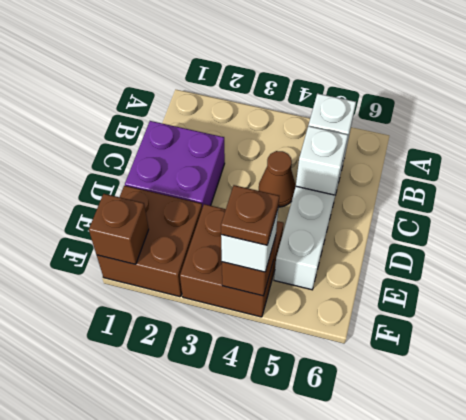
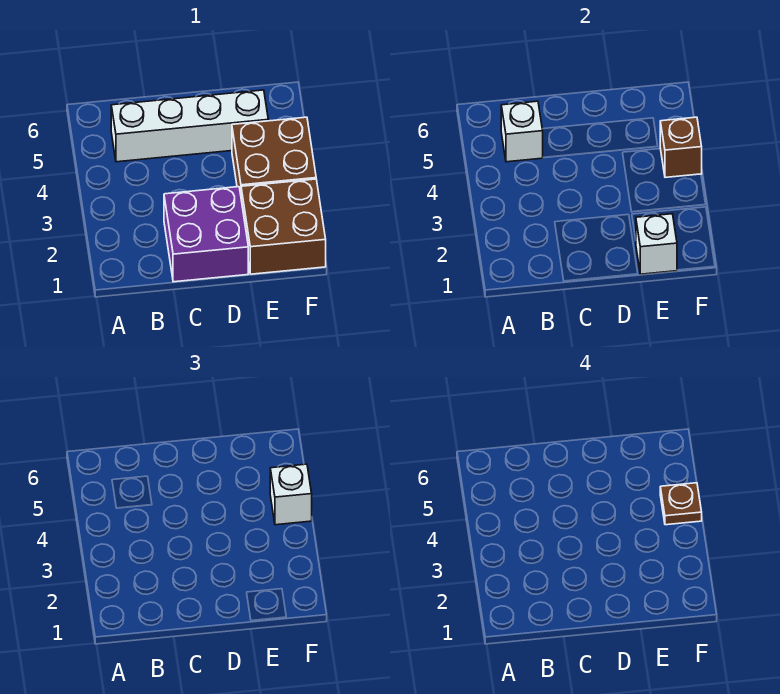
brown cone C4 level 1 -> none
white brick C5 level 2 -> white brick E1 level 2
brown brick F1 level 2 -> none

